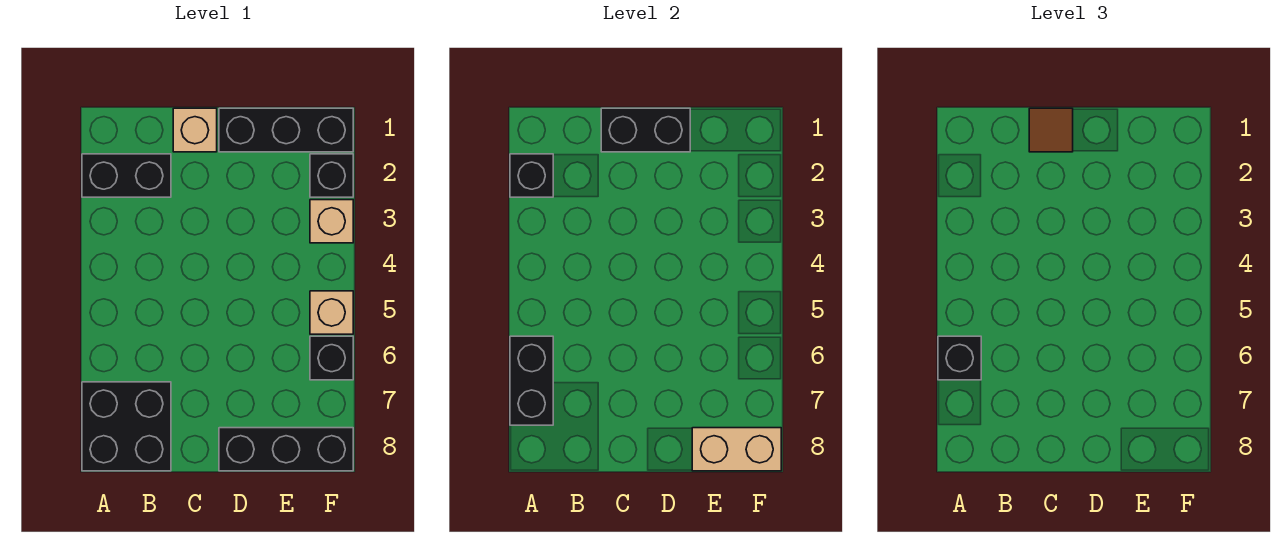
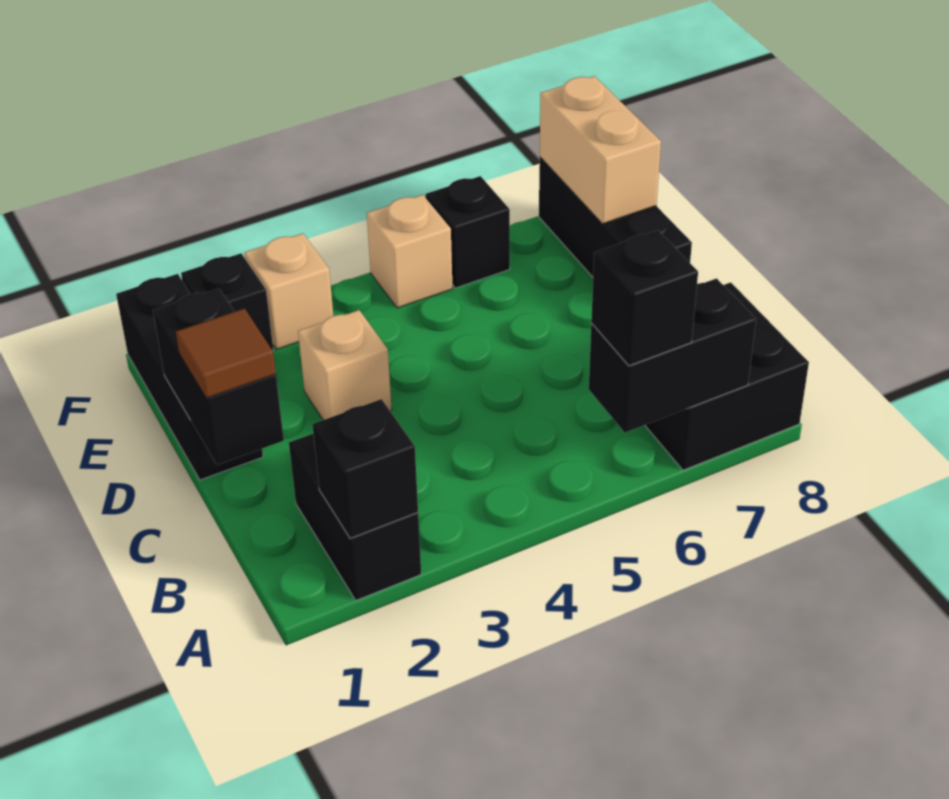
tan brick C1 level 1 -> tan brick D3 level 1

